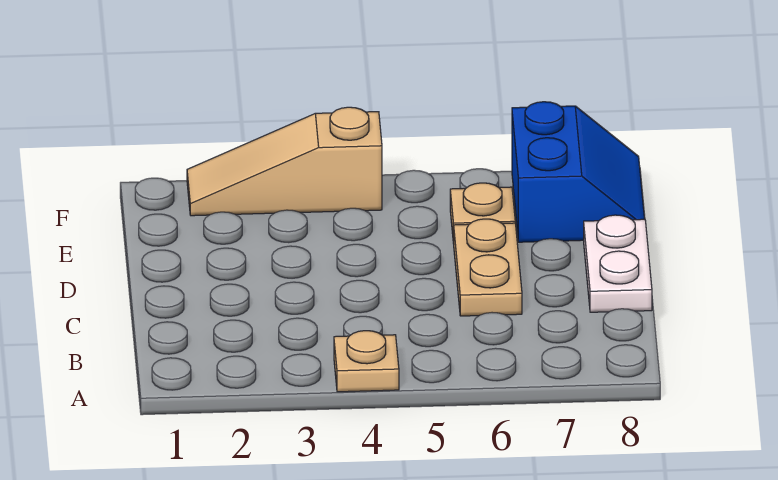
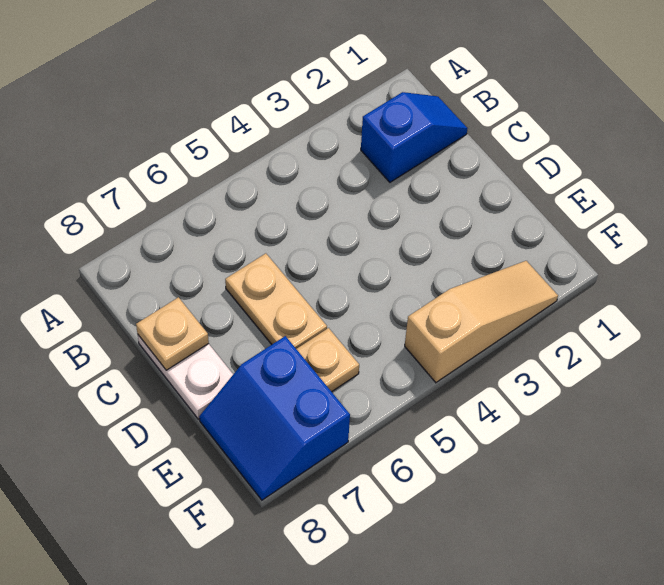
tan plate A4 level 1 -> tan plate C8 level 2
none -> blue slope B1:B2 level 1 top 2

